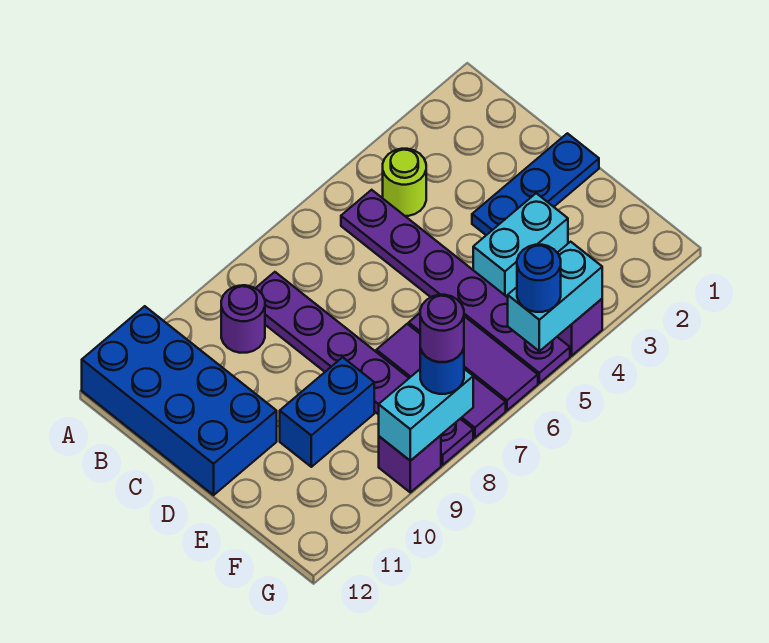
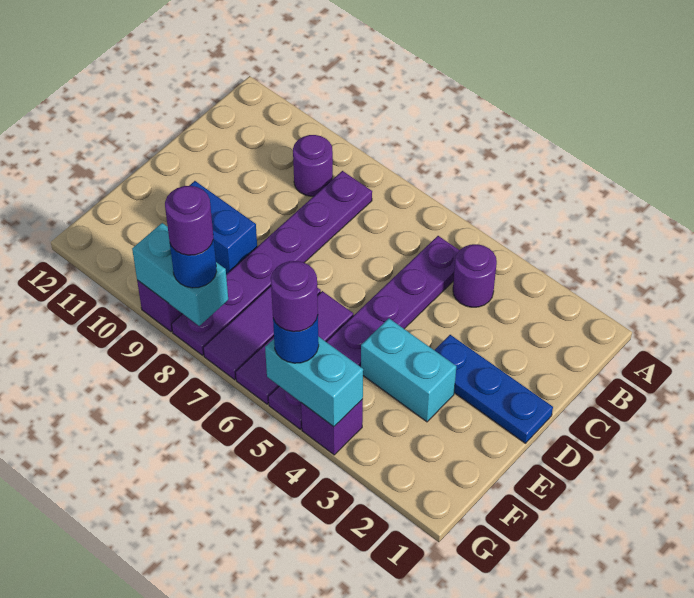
blue brick A11:D12 level 1 -> none
lime round brick B4 level 1 -> purple round brick B4 level 1
none -> purple round brick G5 level 4

